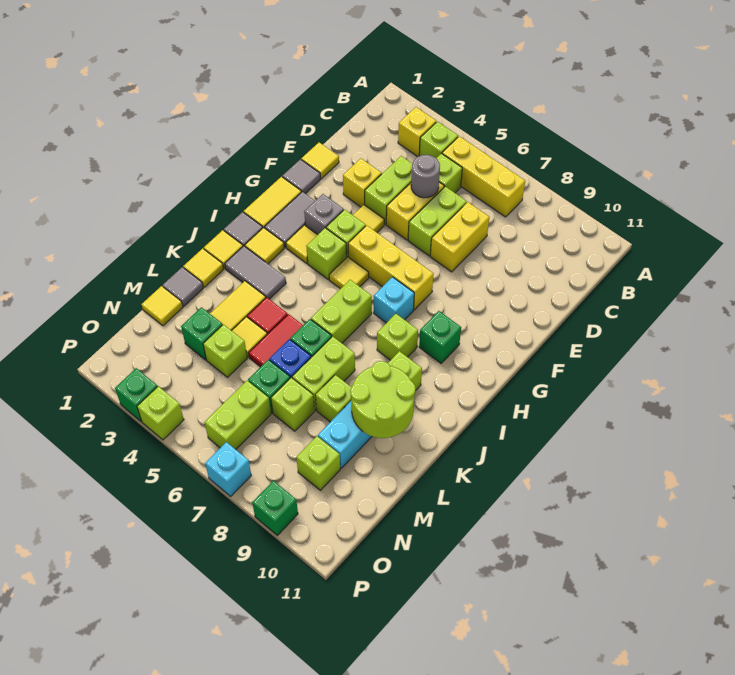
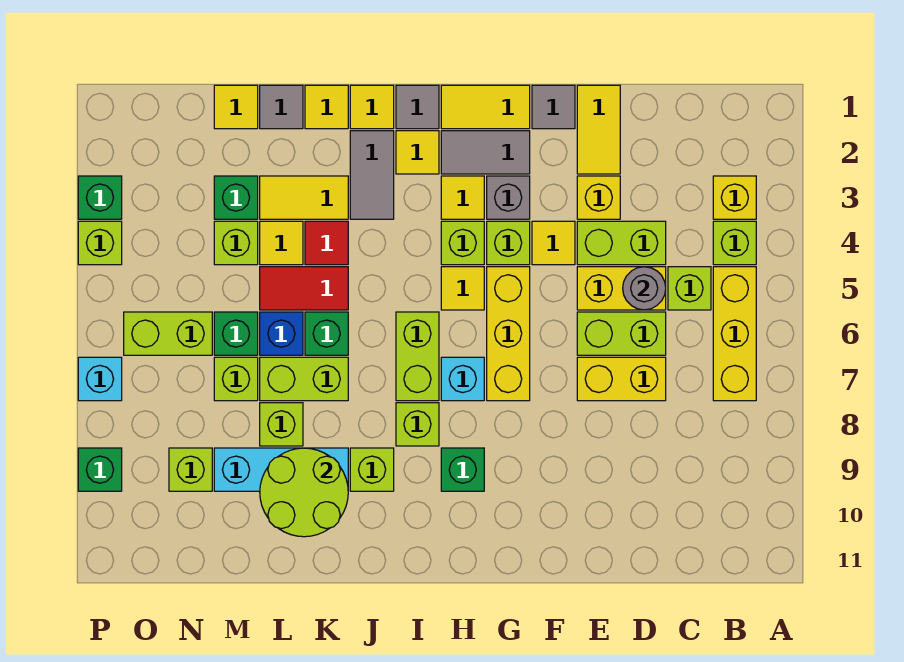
yellow tile E1 level 1 -> yellow tile E1:E2 level 1
lime brick I6:J6 level 1 -> lime brick I6:I7 level 1

